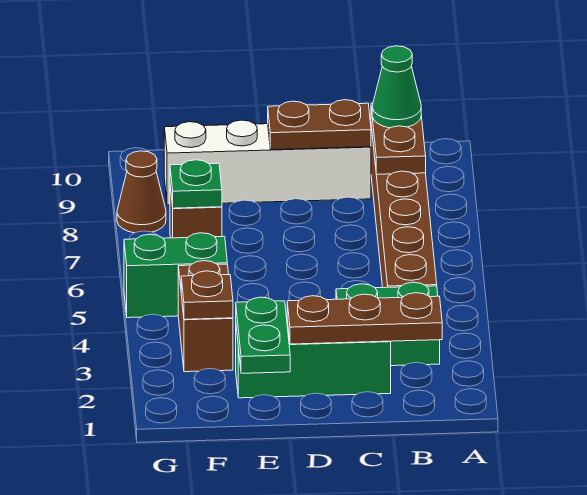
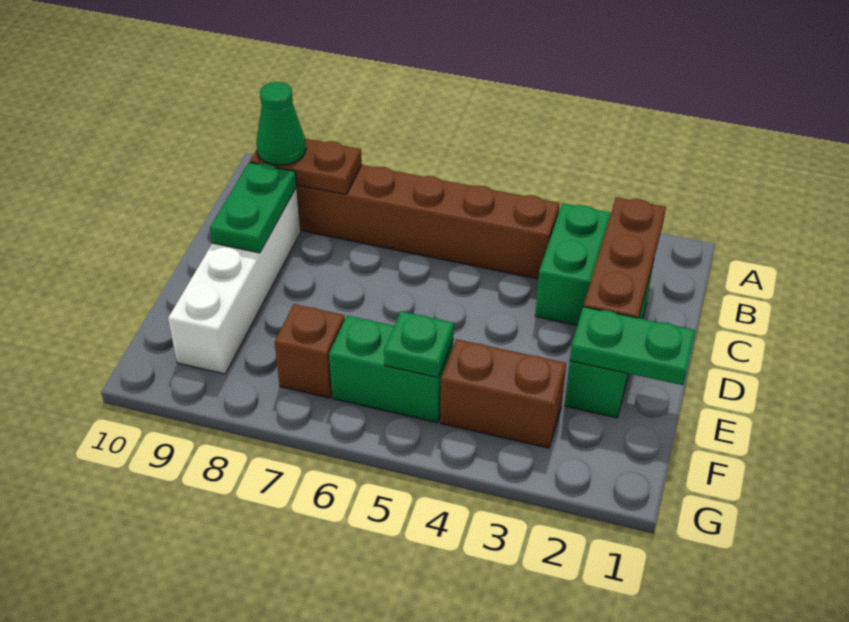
brown plate C9:D9 level 2 -> green plate C9:D9 level 2
brown plate F3 level 2 -> none
green brick F5:G5 level 1 -> green brick F5:F6 level 1
green plate F7 level 2 -> green plate F5 level 2
brown cone G8 level 1 -> none

